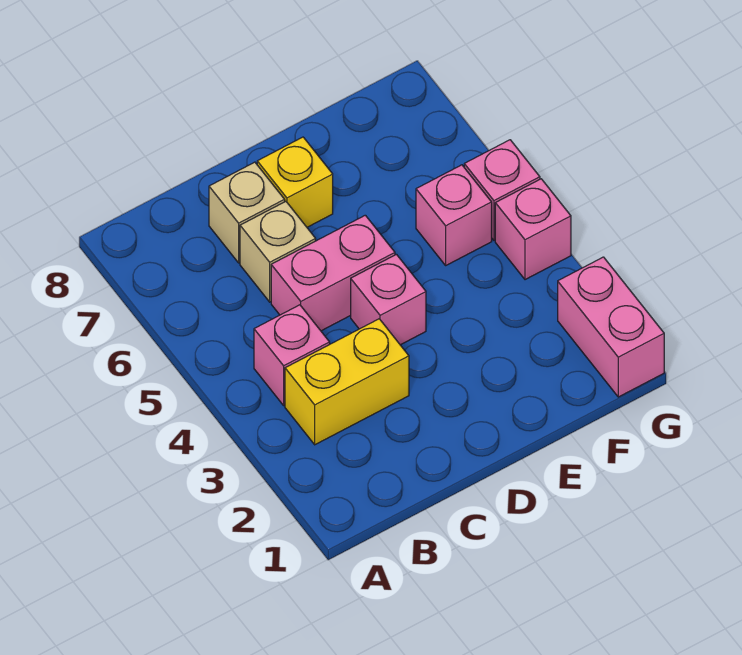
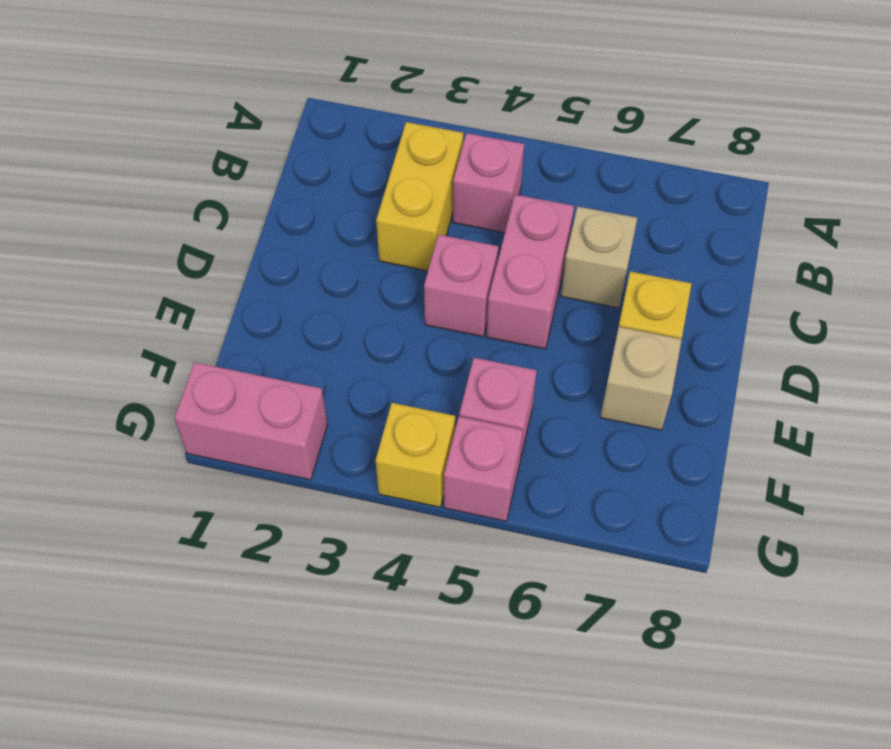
tan brick C7 level 1 -> tan brick E7 level 1
pink brick G4 level 1 -> yellow brick G4 level 1

